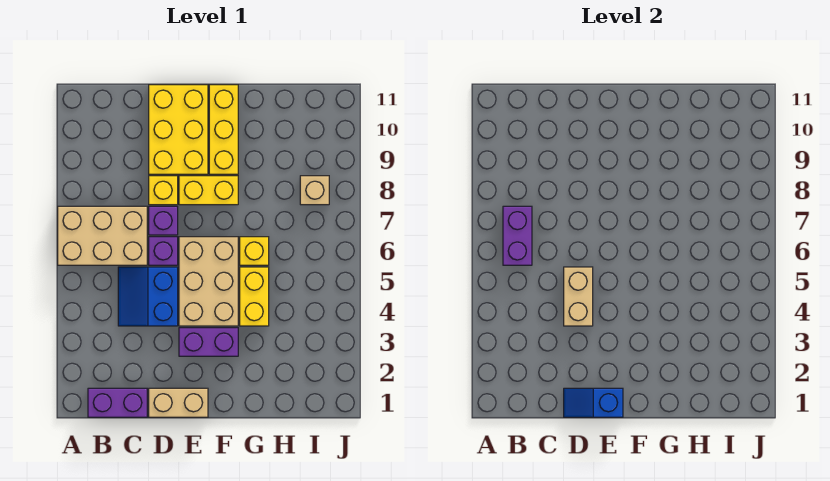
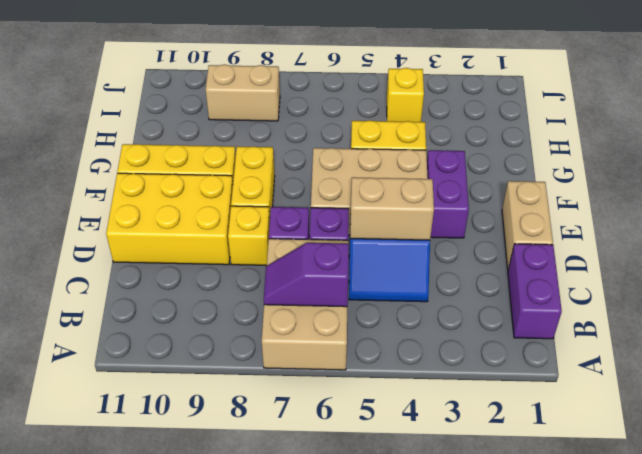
purple brick B6:B7 level 2 -> purple slope B6:B7 level 2 top 6
blue slope D1:E1 level 2 top E -> none
yellow brick G6 level 1 -> yellow brick I4 level 1
tan brick I8 level 1 -> tan brick I8:I9 level 1

